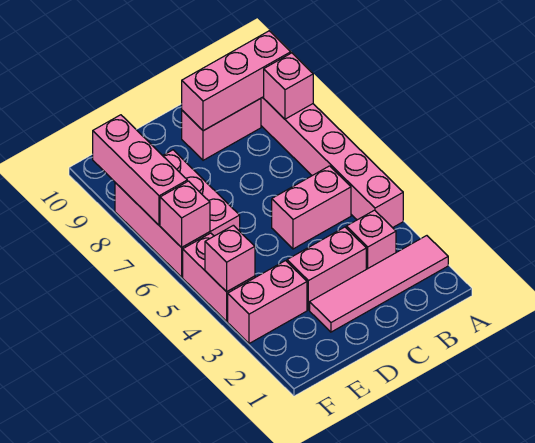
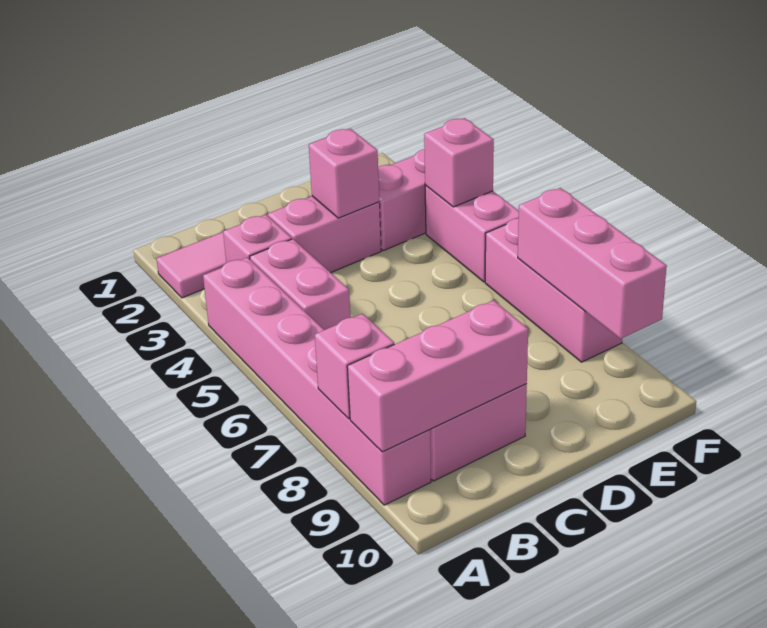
pink brick B5:C5 level 1 -> pink brick B4:B5 level 1
pink brick E6:F8 level 1 -> pink brick F6:F8 level 1
pink brick F6 level 2 -> pink brick D3 level 2

